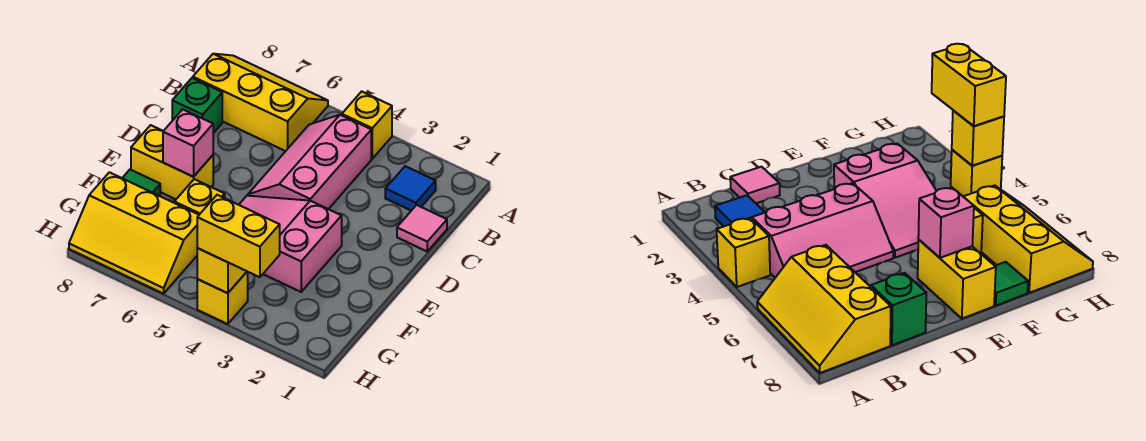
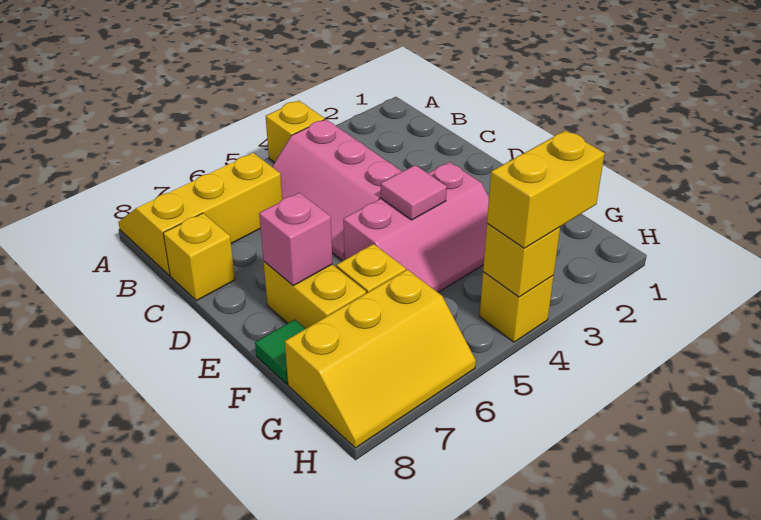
blue tile B2 level 1 -> none
pink tile C1 level 1 -> pink tile E4 level 2
green brick C8 level 1 -> yellow brick C8 level 1
pink slope E3:F5 level 1 top 3 -> pink slope E3:F5 level 1 top E
yellow brick E7:E8 level 1 -> yellow brick E7:F7 level 1

